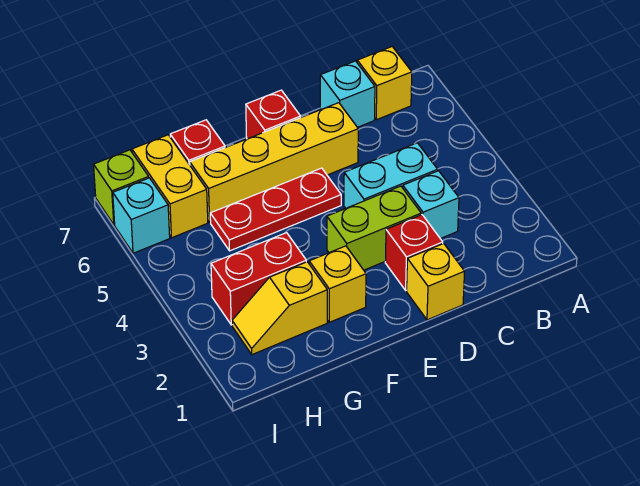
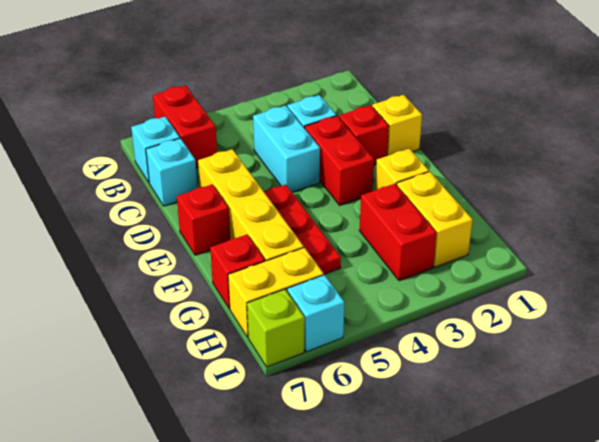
none -> red brick A6:B6 level 1
yellow brick B7 level 1 -> cyan brick B7 level 1
lime brick D3:E3 level 1 -> red brick D3:E3 level 1
yellow slope G2:H2 level 1 top G -> yellow brick G2:H2 level 1

